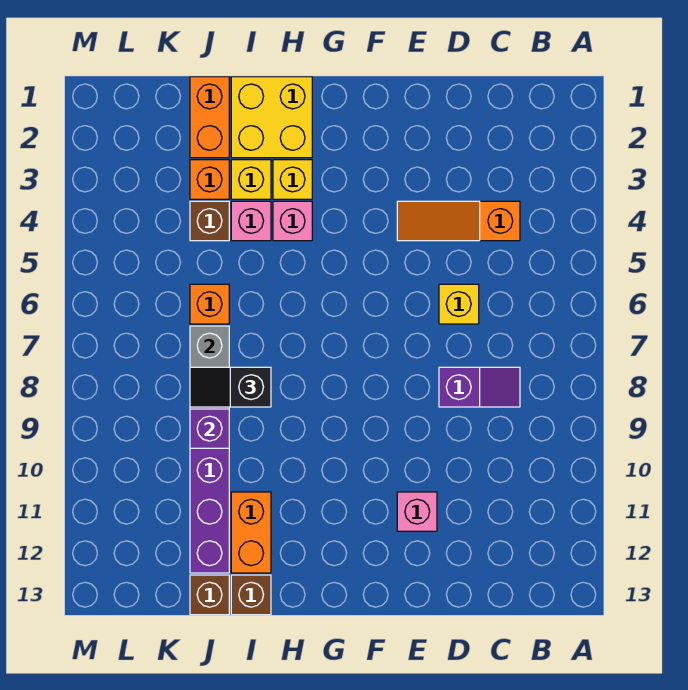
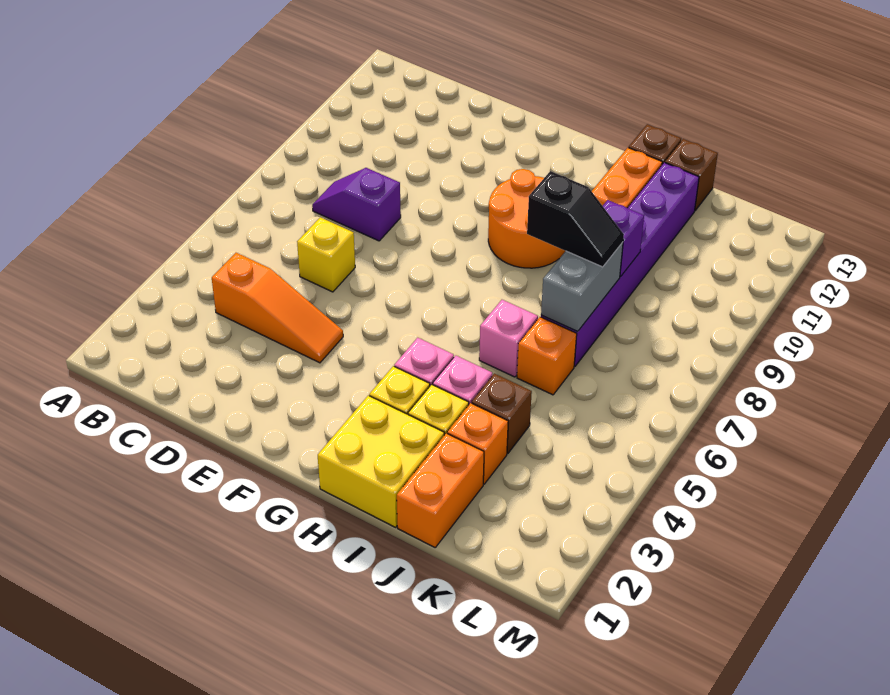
pink brick E11 level 1 -> pink brick I6 level 1
none -> orange round brick G9:H10 level 1

